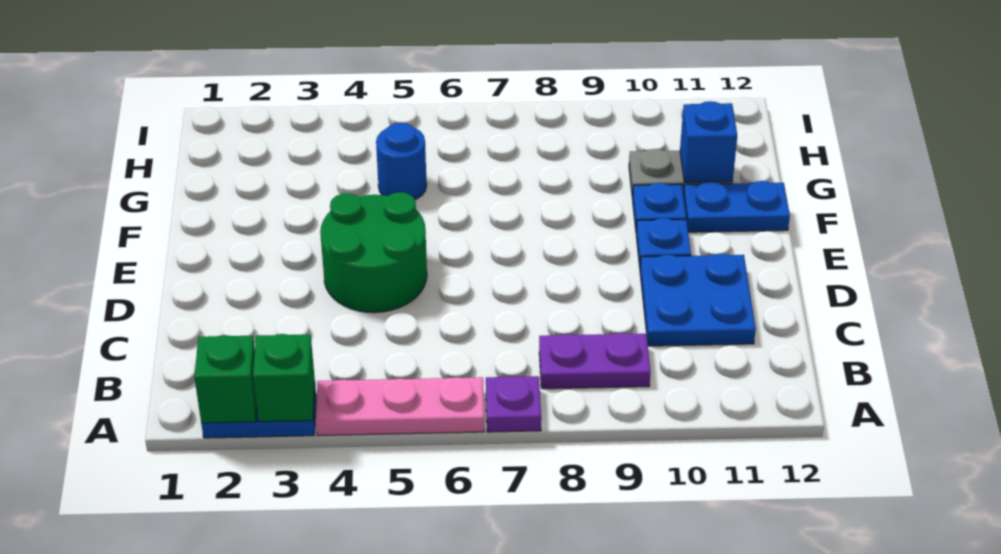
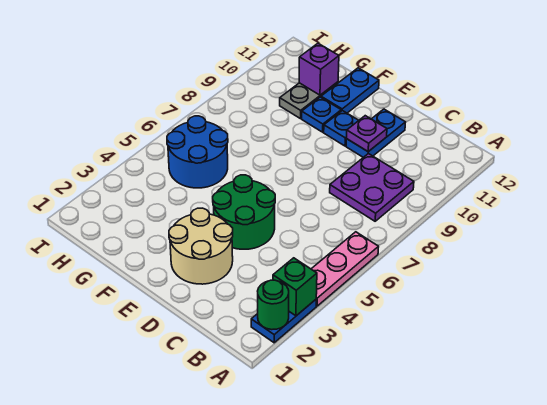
green brick A2 level 2 -> green round brick A2 level 2
purple plate A7 level 1 -> purple plate D10 level 2
purple plate B8:B9 level 1 -> purple plate B8:C9 level 1
blue plate C10:D11 level 1 -> blue plate D10:D11 level 1
none -> tan round brick D2:E3 level 1
blue round brick G5 level 1 -> blue round brick G5:H6 level 1
blue brick G11 level 2 -> purple brick G11 level 2

